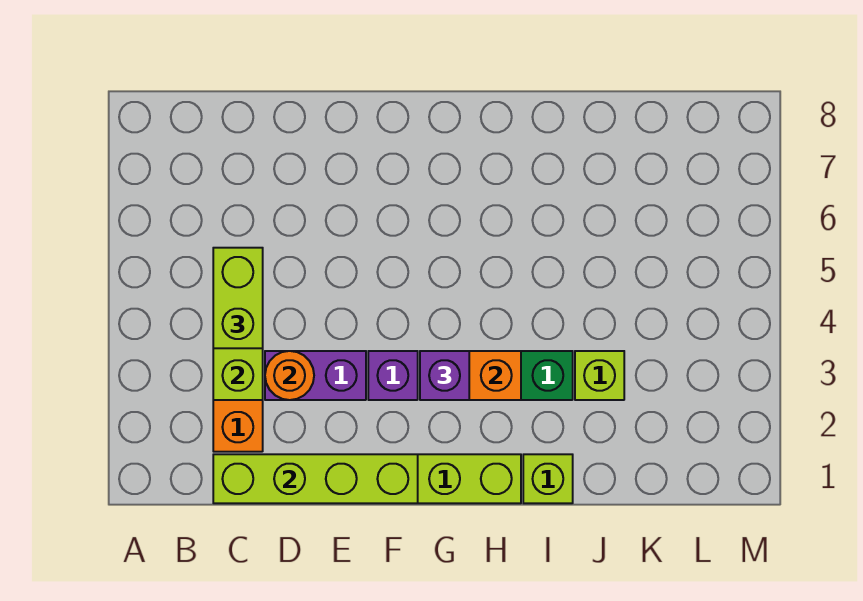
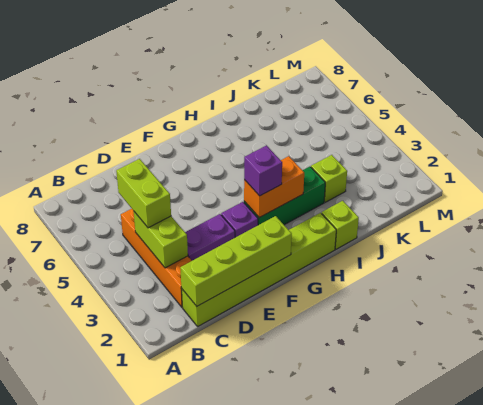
orange round brick D3 level 2 -> none

